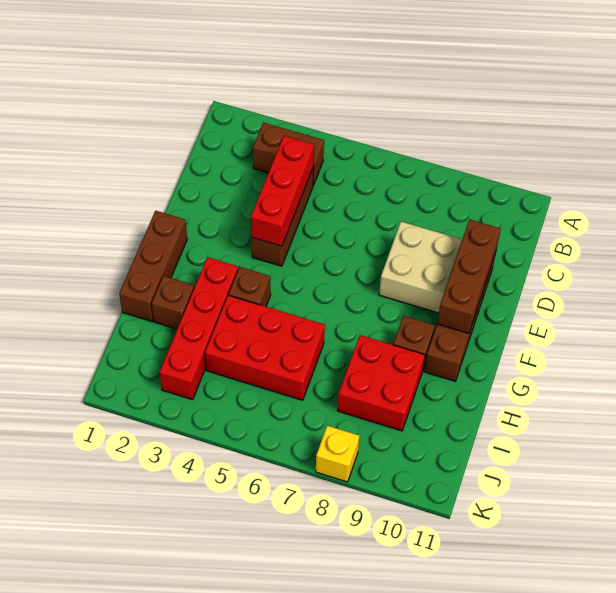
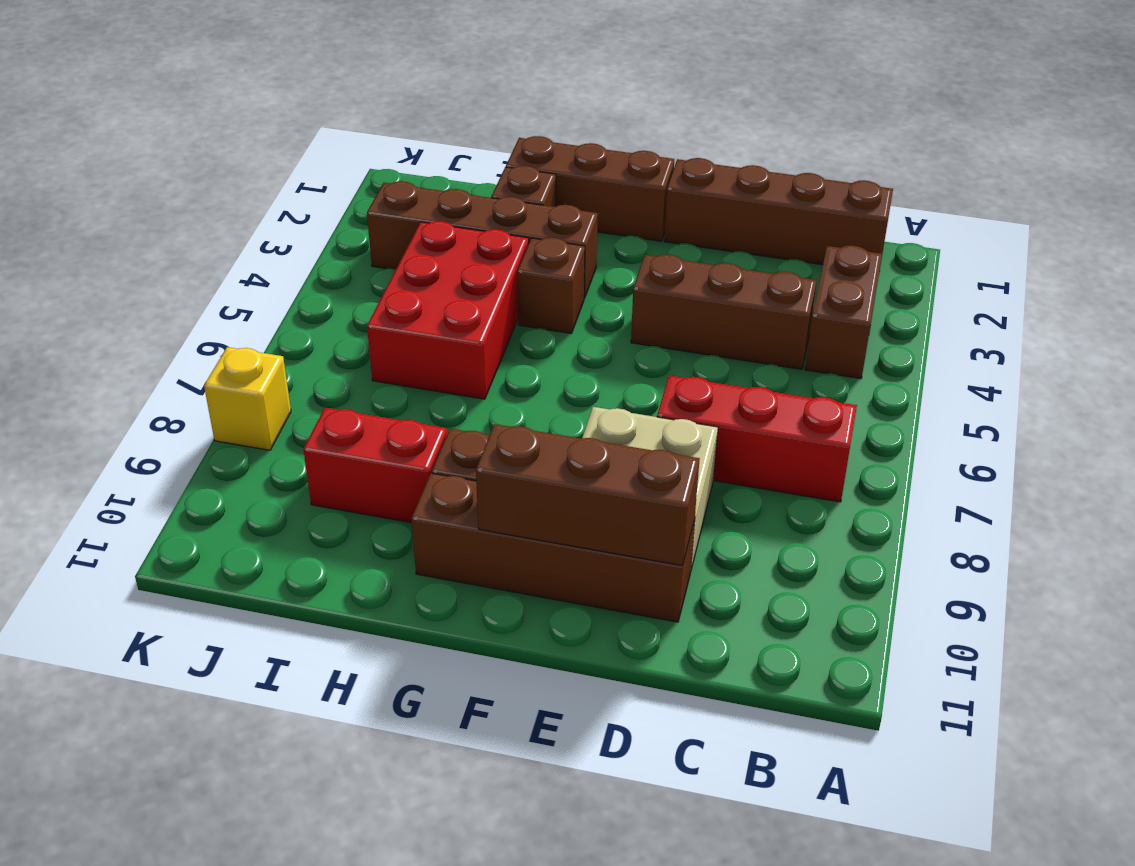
none -> brown brick B1:E1 level 1
red brick C4:E4 level 2 -> red brick B7:D7 level 1
red brick G3:J3 level 1 -> brown brick G3:J3 level 1
red brick H8:I9 level 1 -> red brick H9:I9 level 1

